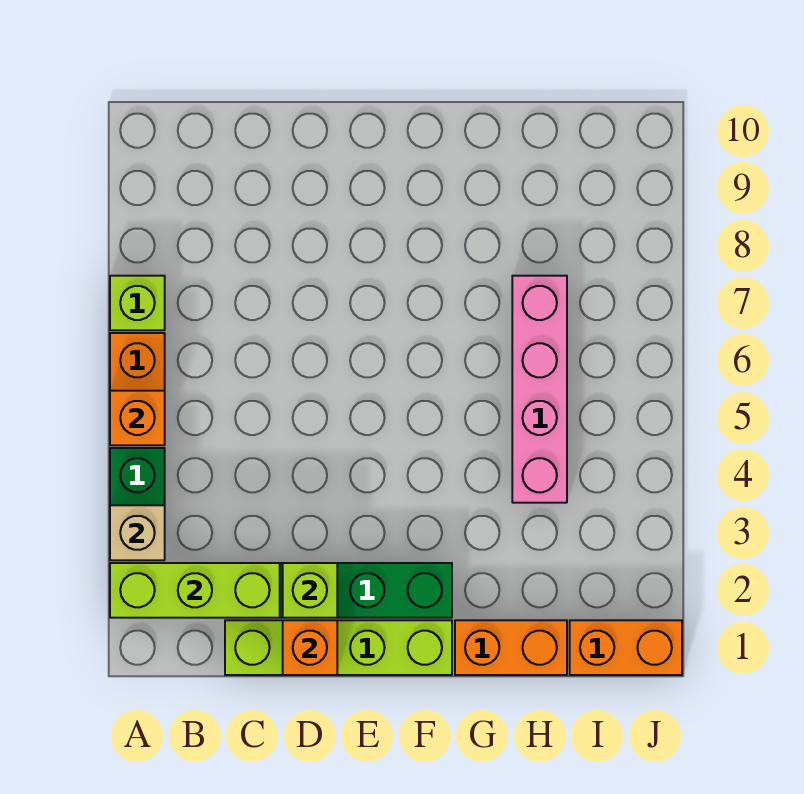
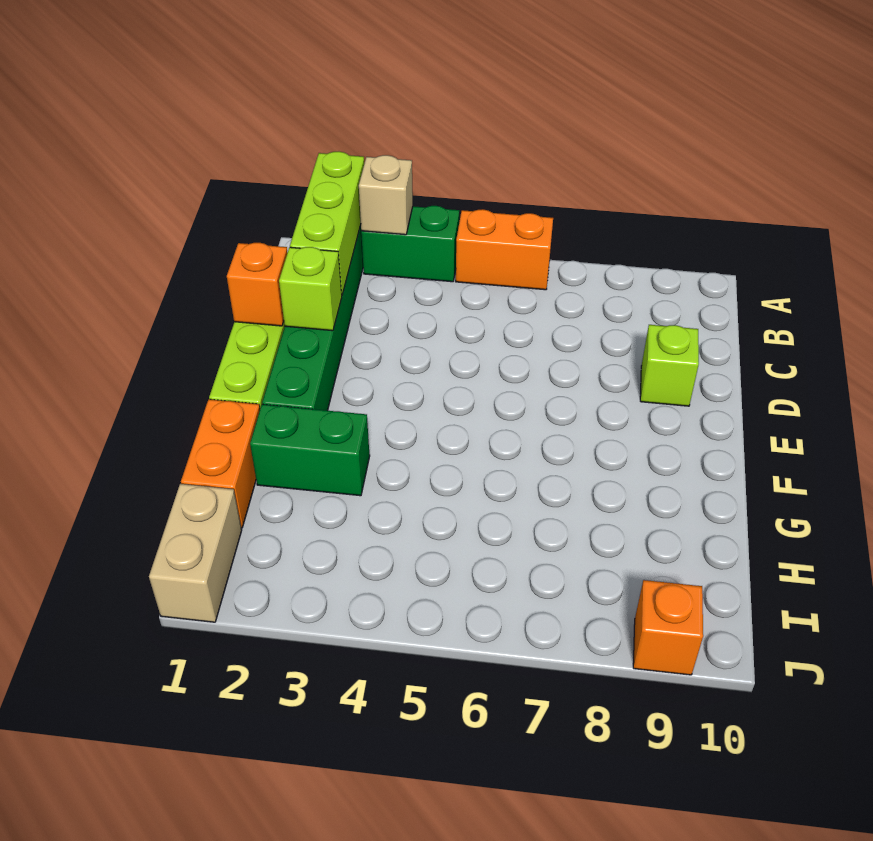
orange brick A5 level 2 -> orange brick J9 level 1
lime brick A7 level 1 -> lime brick D9 level 1
none -> green brick G2:G3 level 1
pink brick H4:H7 level 1 -> none
orange brick I1:J1 level 1 -> tan brick I1:J1 level 1

